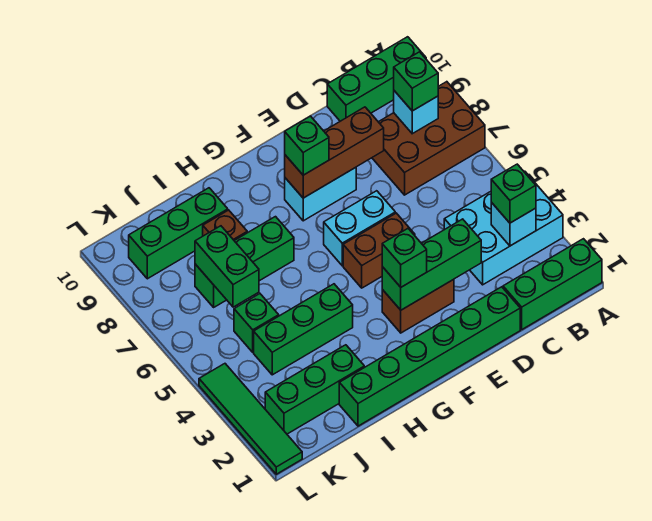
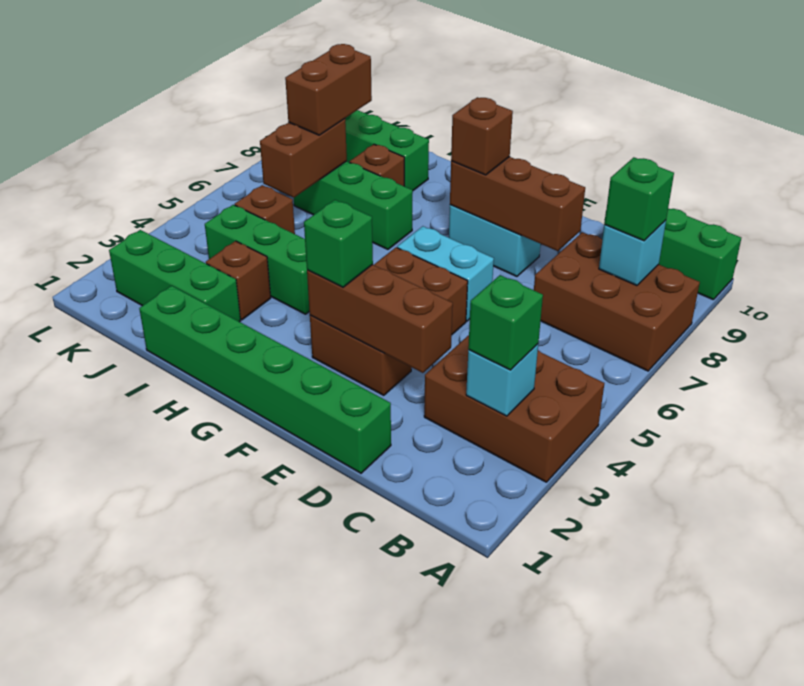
green brick A1:C1 level 1 -> none
cyan brick A3:C4 level 1 -> brown brick A3:C4 level 1
green brick D3:F3 level 2 -> brown brick D3:F3 level 2
green brick F8 level 3 -> brown brick F8 level 3
none -> brown brick I3 level 1
green brick J5 level 1 -> brown brick J5 level 1
green brick J6:J7 level 2 -> brown brick J6:J7 level 2
none -> brown brick J7:J8 level 3
green tile L1:L4 level 1 -> none

